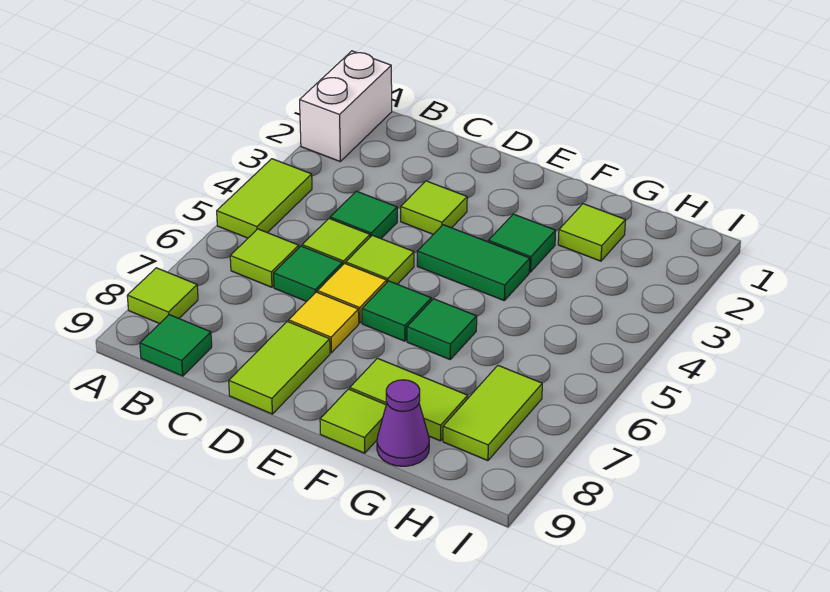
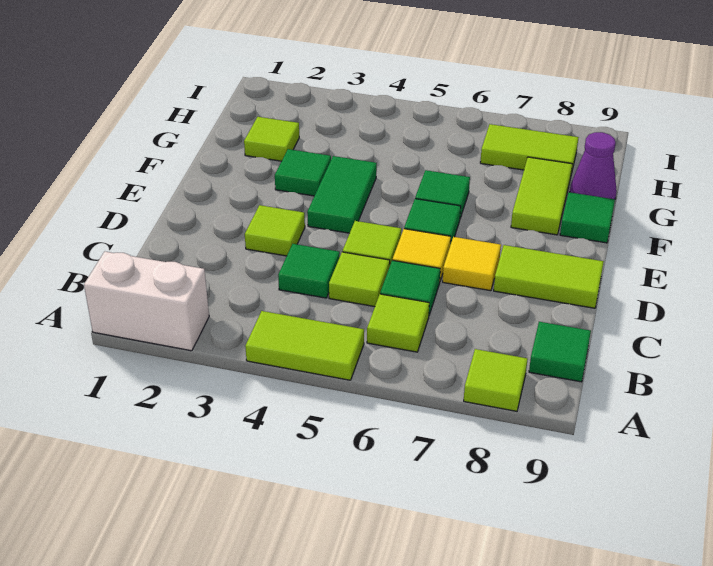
lime tile F9 level 1 -> green tile F9 level 1

